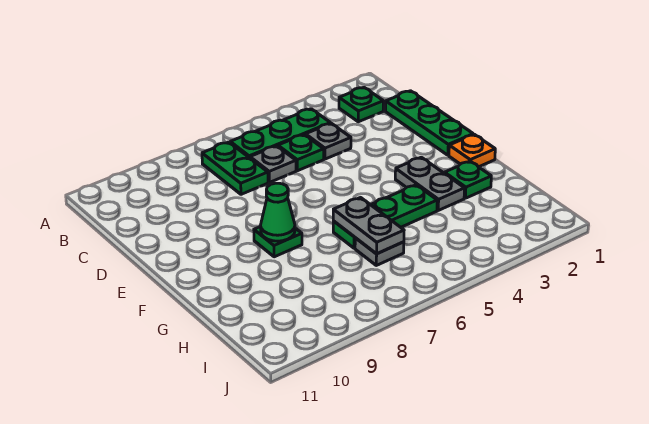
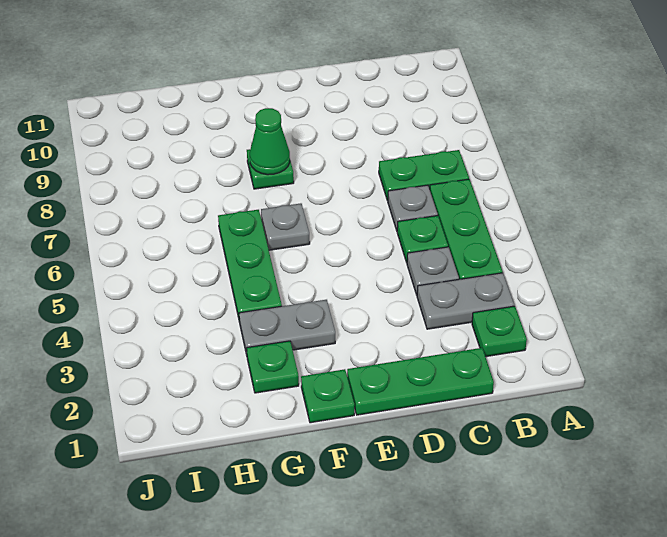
orange plate F1 level 1 -> green plate F1 level 1
grey plate G6:H6 level 2 -> grey plate B3:C3 level 1
grey plate H6 level 1 -> grey plate F6 level 1

